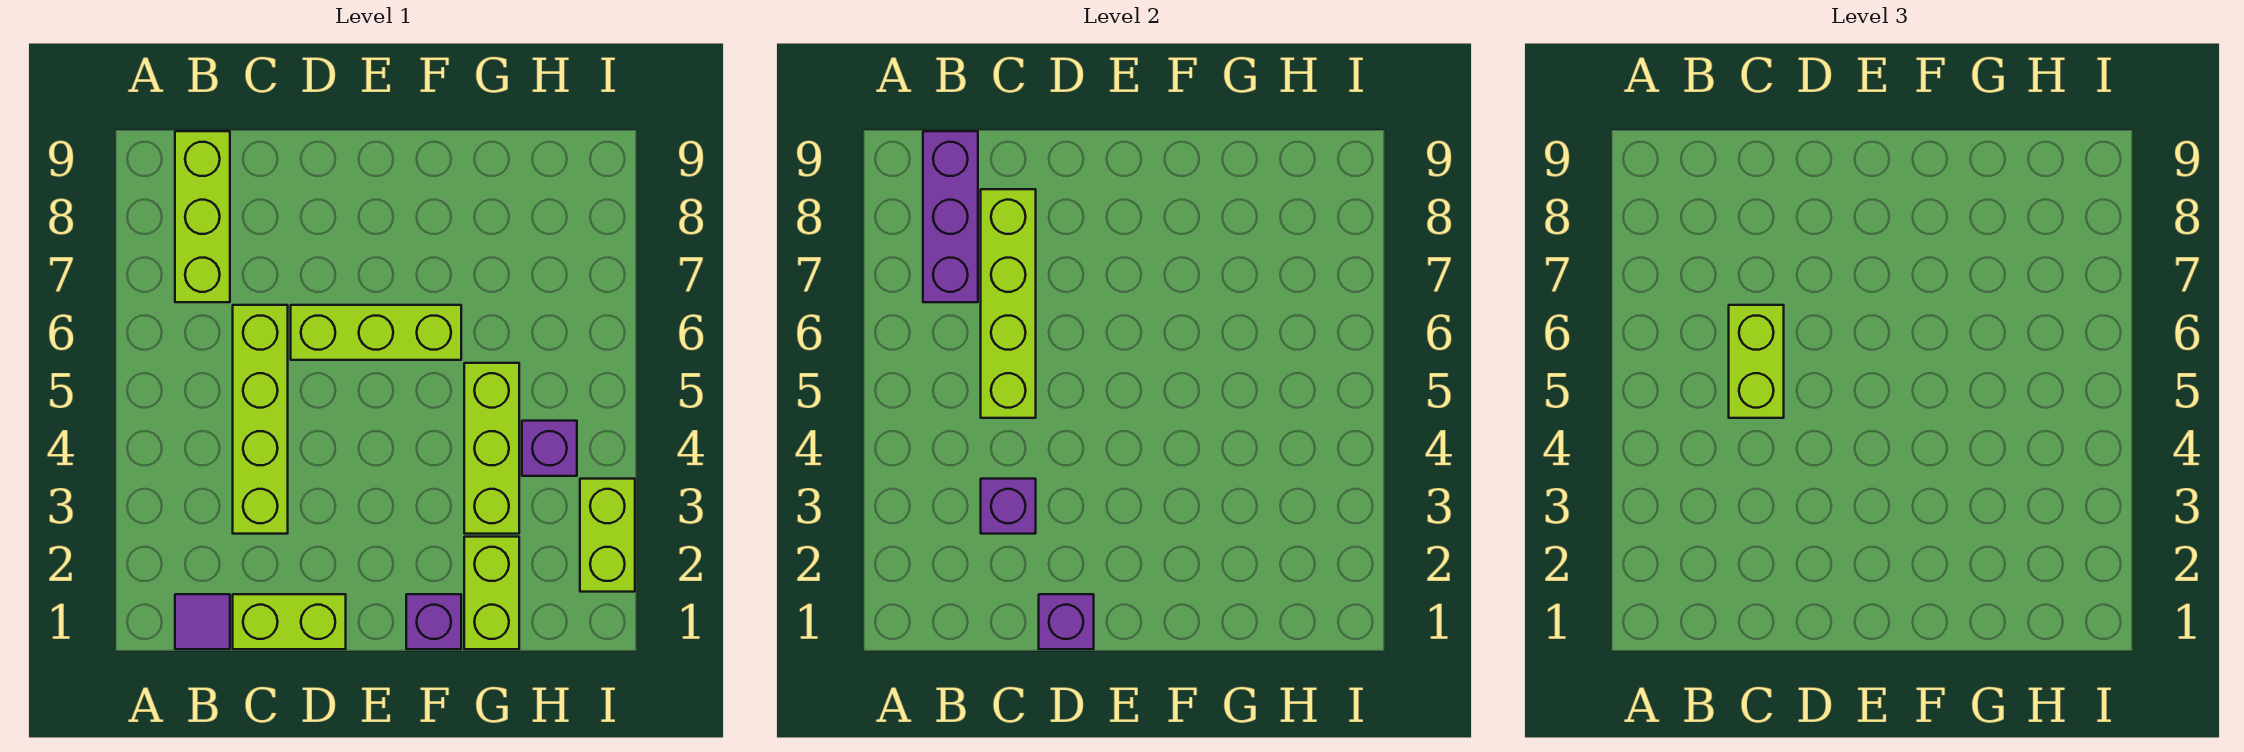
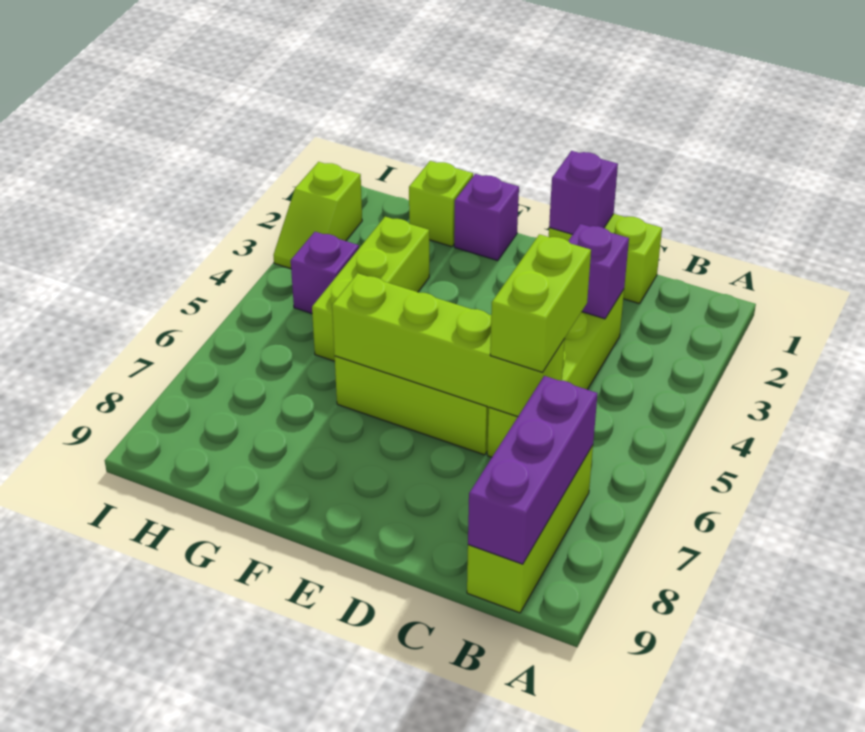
purple tile B1 level 1 -> none
lime brick C5:C8 level 2 -> lime brick C6:F6 level 2
lime brick G1:G2 level 1 -> lime brick G1 level 1
lime brick I2:I3 level 1 -> lime slope I2:I3 level 1 top 2

